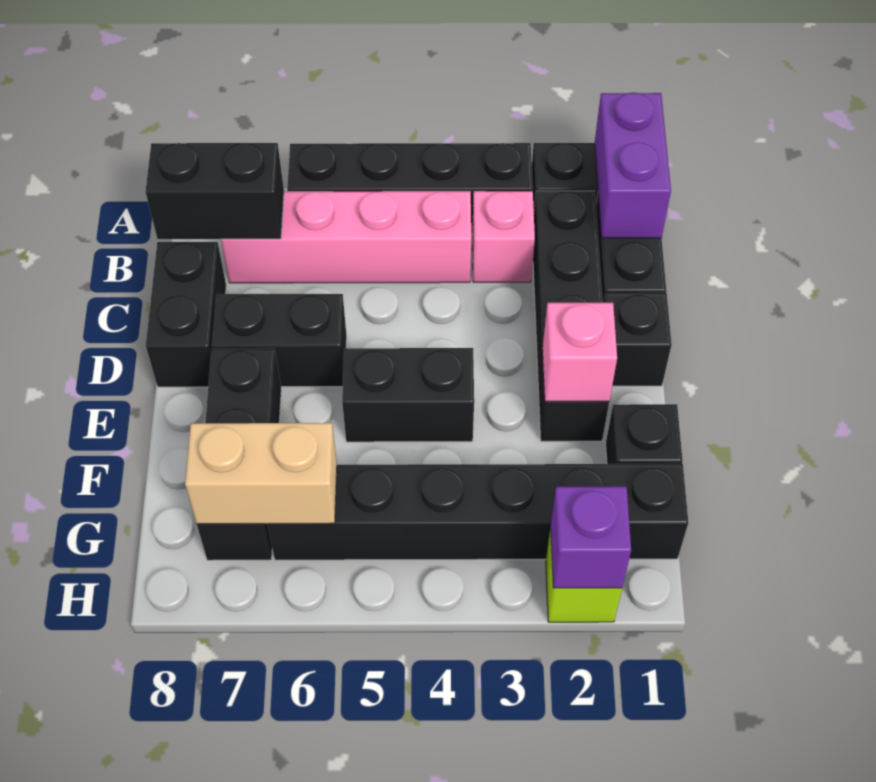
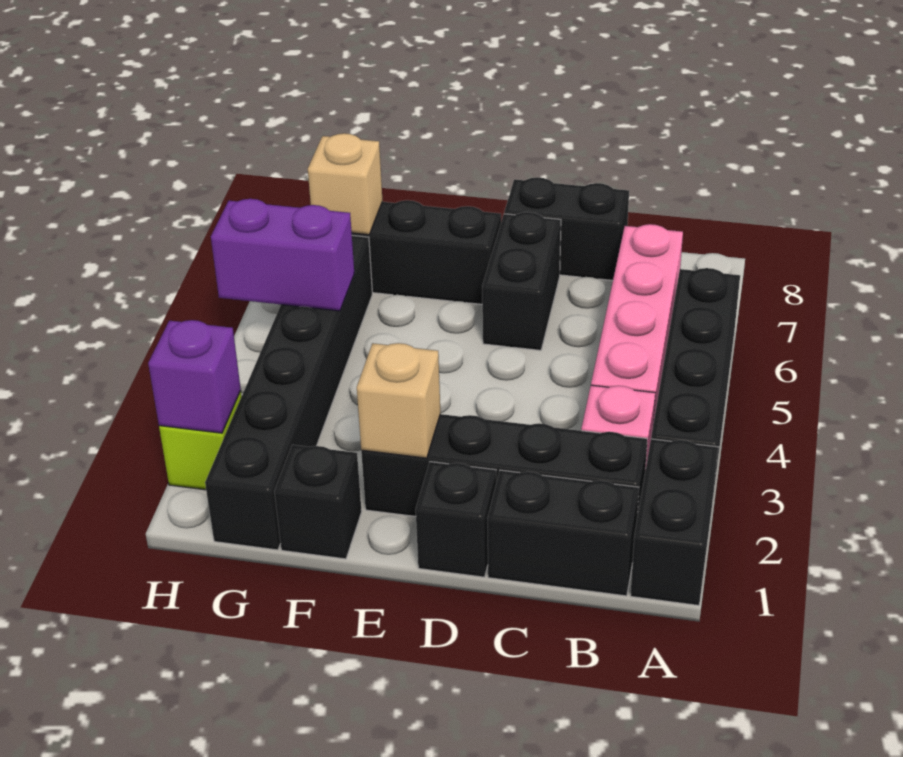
purple brick A1:B1 level 2 -> purple brick G5:H5 level 2
black brick B7:B8 level 2 -> none
pink brick E2 level 2 -> tan brick E2 level 2
black brick E4:E5 level 1 -> none
tan brick G6:G7 level 2 -> tan brick G7 level 2

